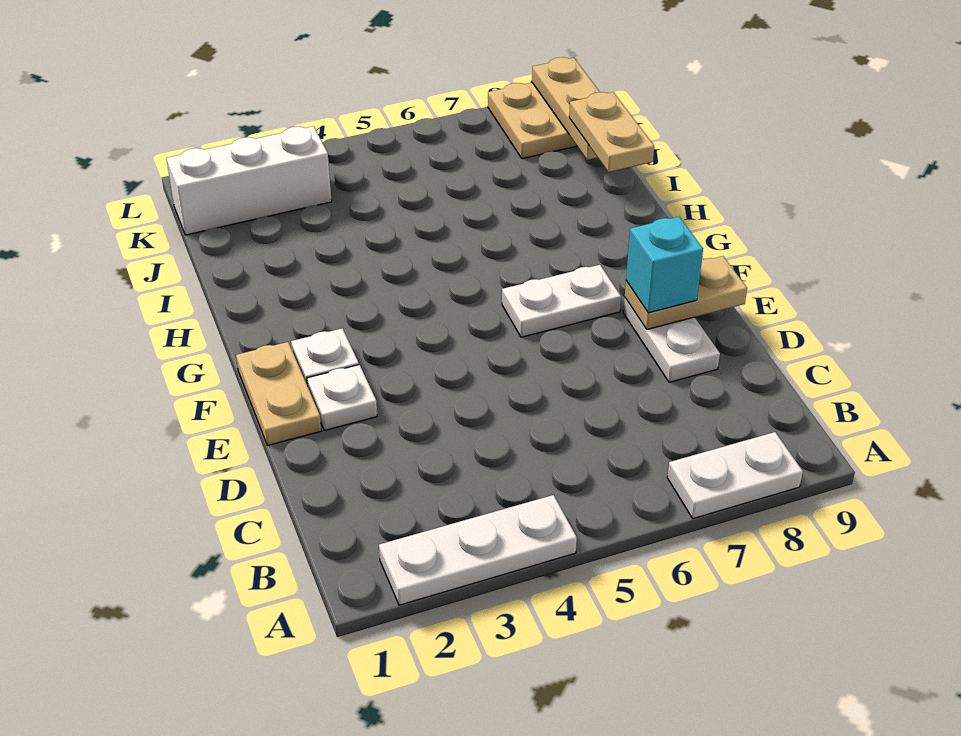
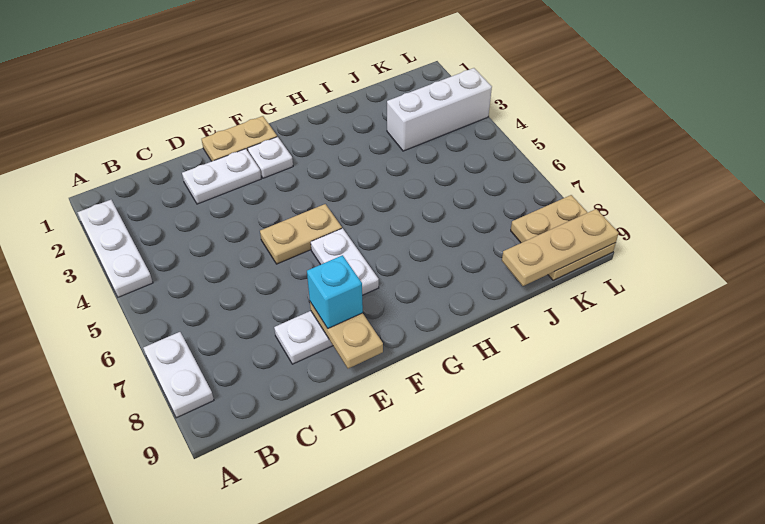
white plate E2 level 1 -> white plate D2:E2 level 1
tan plate I9:J9 level 3 -> tan plate E5:F5 level 1
white brick K1:K3 level 1 -> white brick J3:L3 level 1

